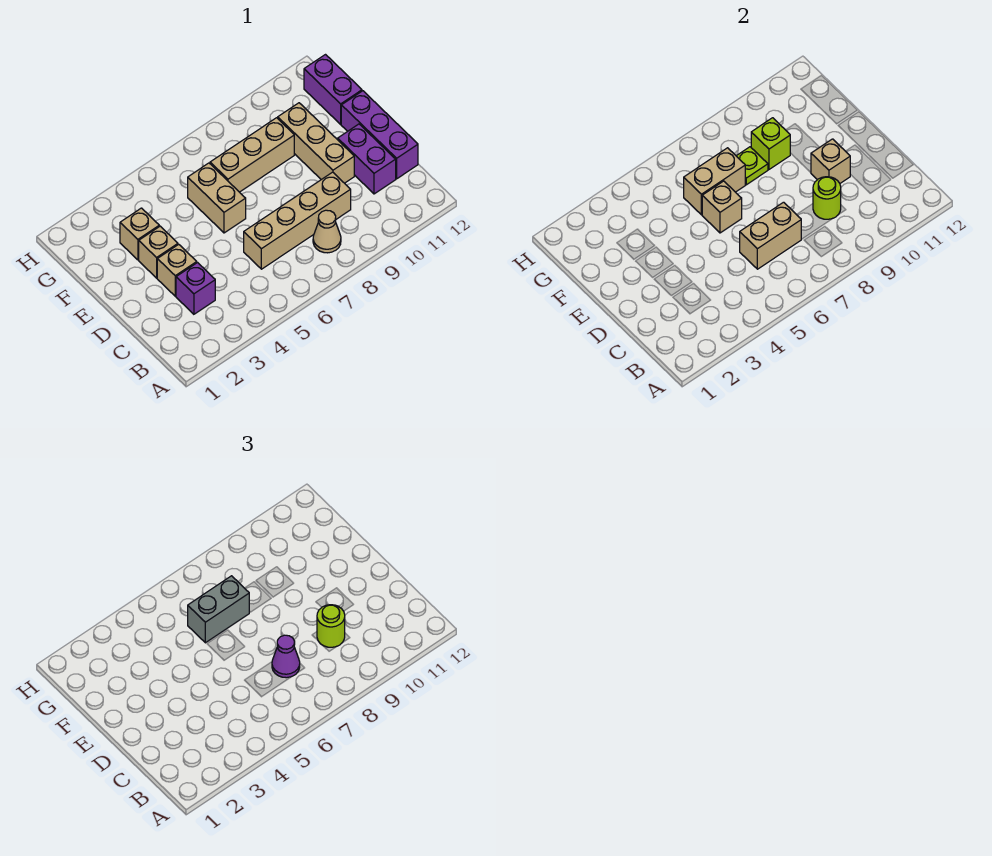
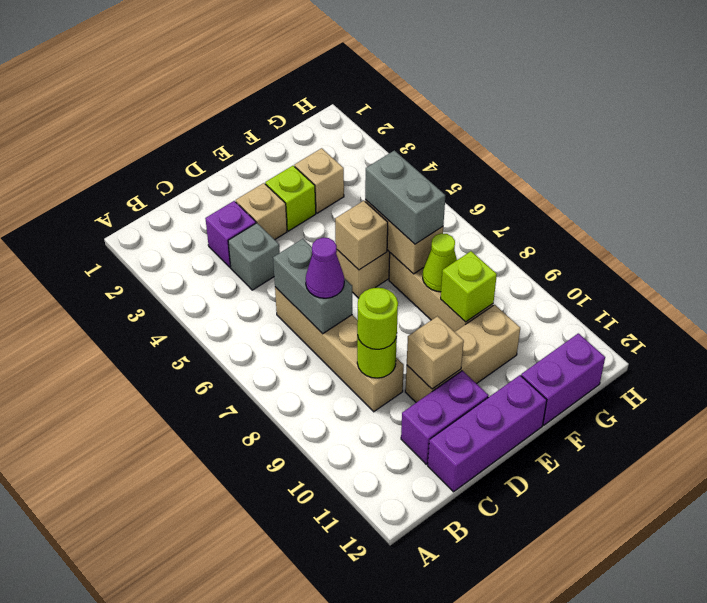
tan cone B8 level 1 -> none
none -> grey brick C4 level 1
tan brick C6:C7 level 2 -> grey brick C6:C7 level 2
tan brick E3 level 1 -> lime brick E3 level 1
lime plate F8 level 2 -> lime cone F8 level 2

